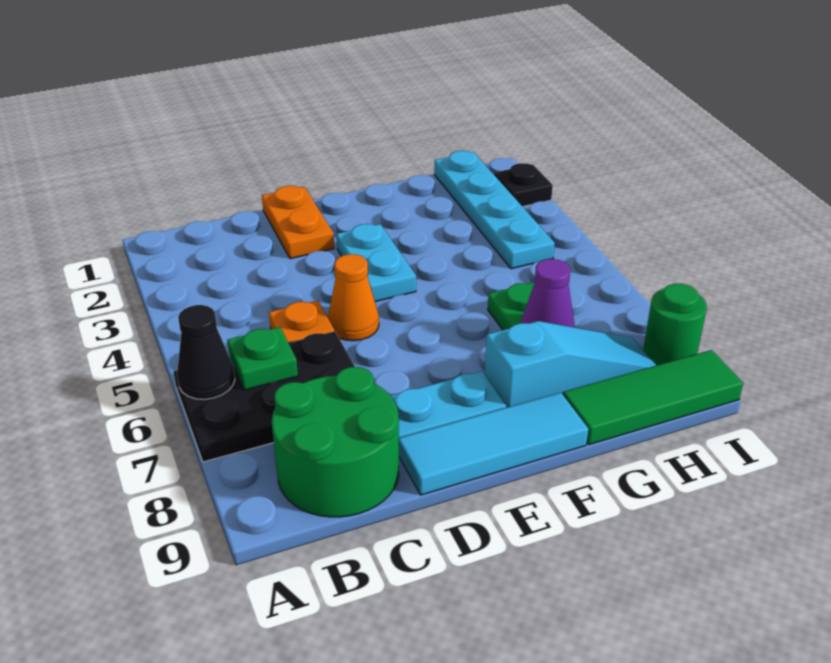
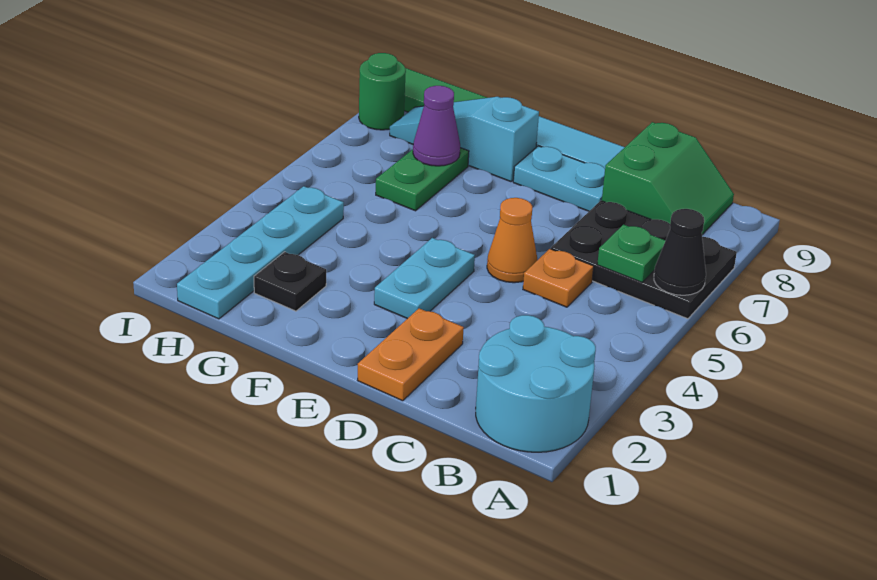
none -> cyan round brick A1:B2 level 1
green round brick B8:C9 level 1 -> green slope B8:C9 level 1 top C
black plate I2 level 1 -> black plate G2 level 1

